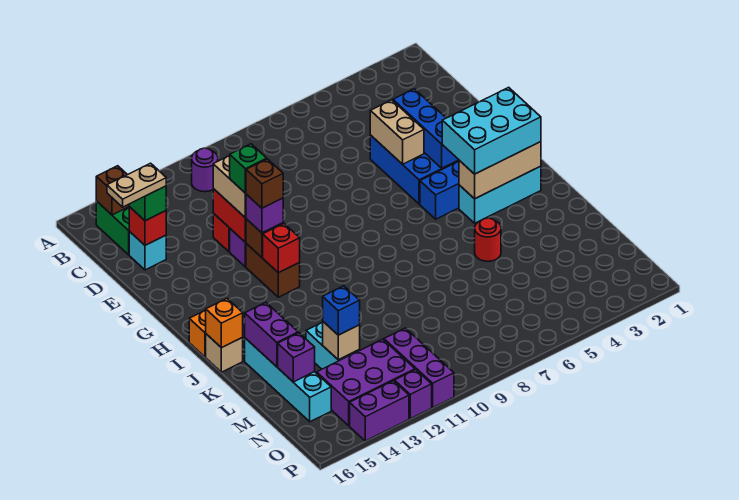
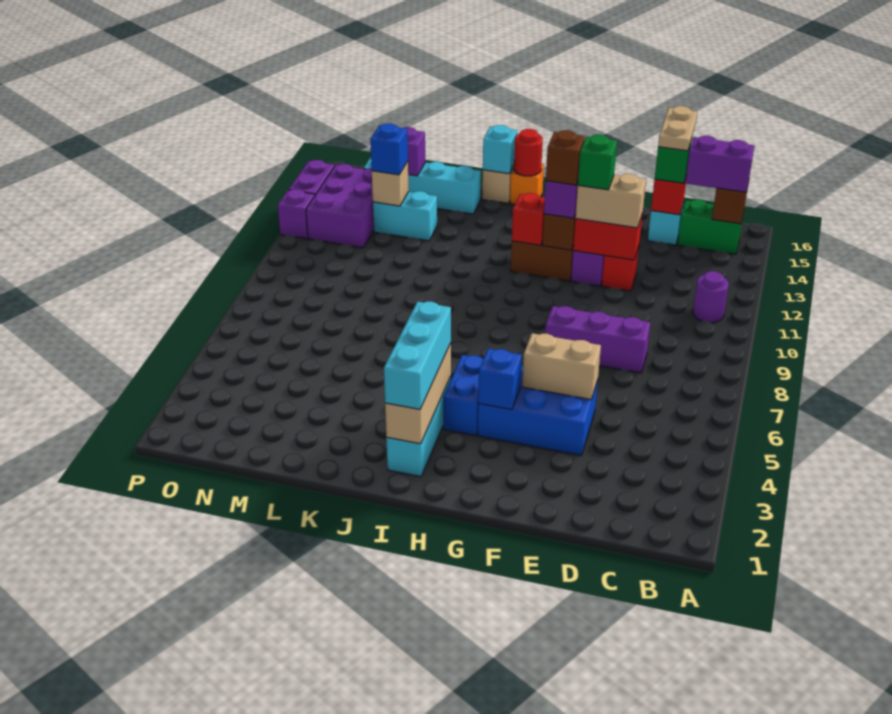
blue brick E4:G4 level 2 -> blue brick G4 level 2
cyan brick H2:I4 level 3 -> cyan brick I2:I4 level 3
orange brick J16 level 2 -> cyan brick J16 level 2
red round brick K5 level 1 -> red round brick I16 level 2
purple brick K15:L15 level 2 -> purple brick B15:C15 level 3
purple brick N11:P11 level 1 -> purple brick D8:F8 level 1

